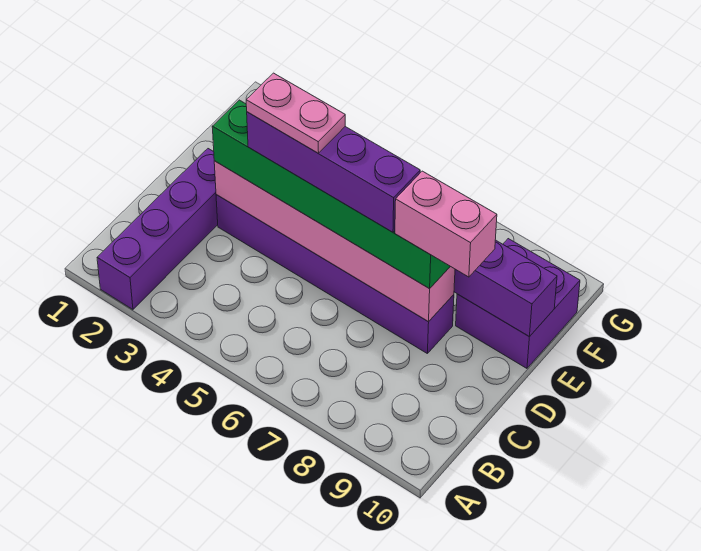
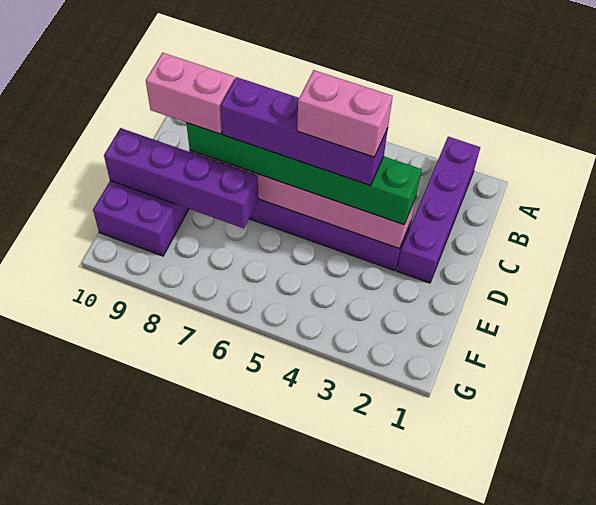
pink plate D4:D5 level 5 -> pink brick D4:D5 level 5

